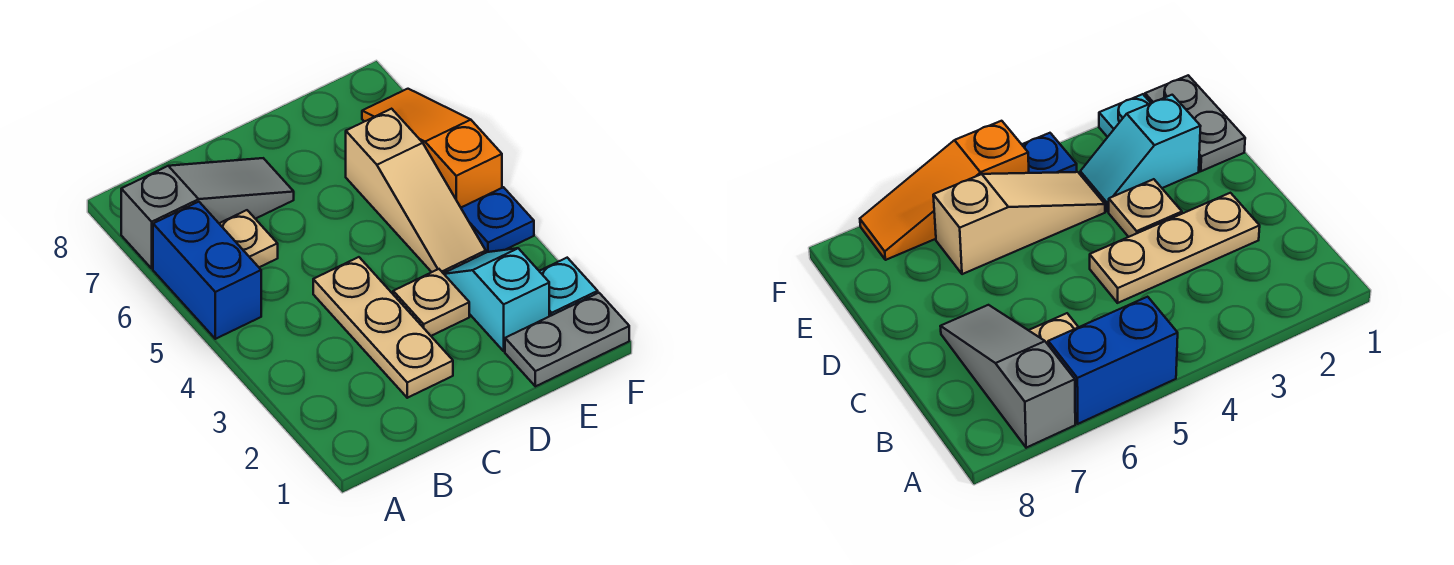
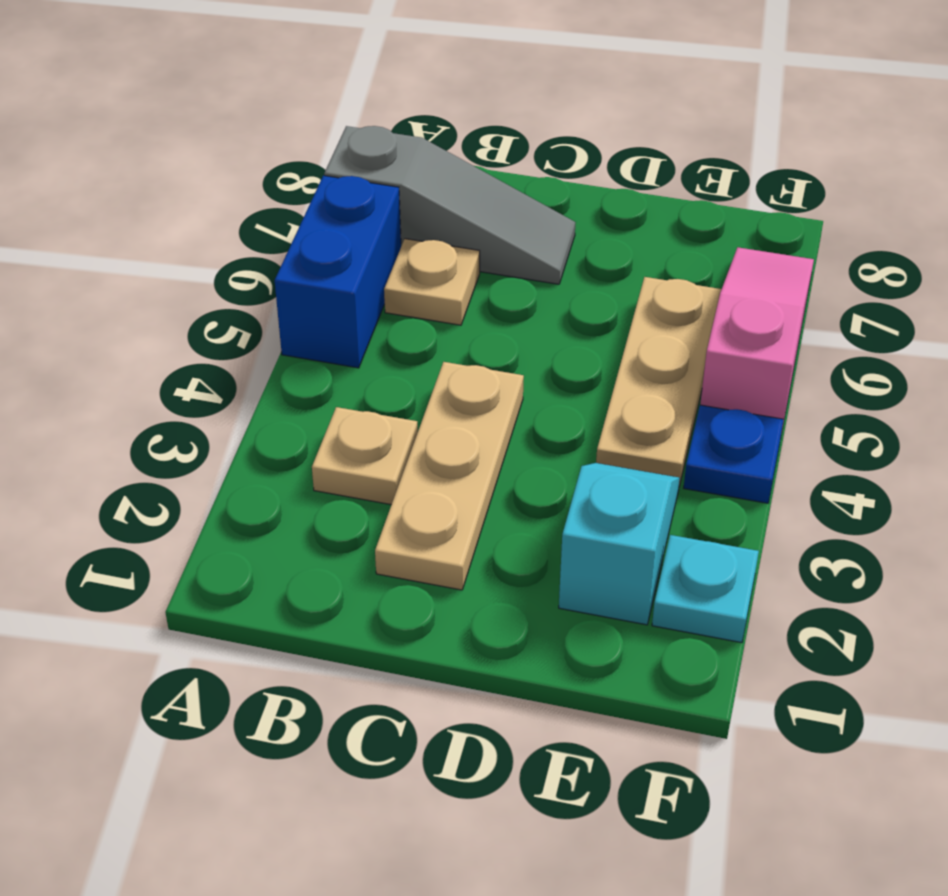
tan plate D3 level 1 -> tan plate B3 level 1
grey plate E1:F1 level 1 -> none
tan slope E4:E6 level 1 top 6 -> tan plate E4:E6 level 1
orange slope F5:F7 level 1 top 5 -> pink slope F5:F7 level 1 top 5

